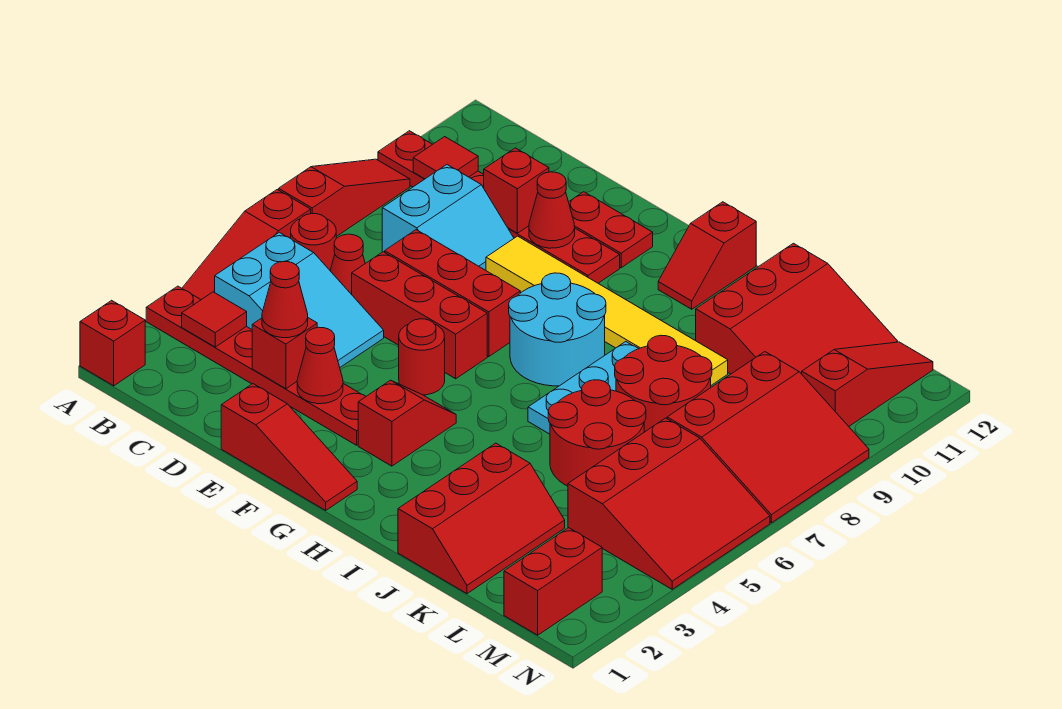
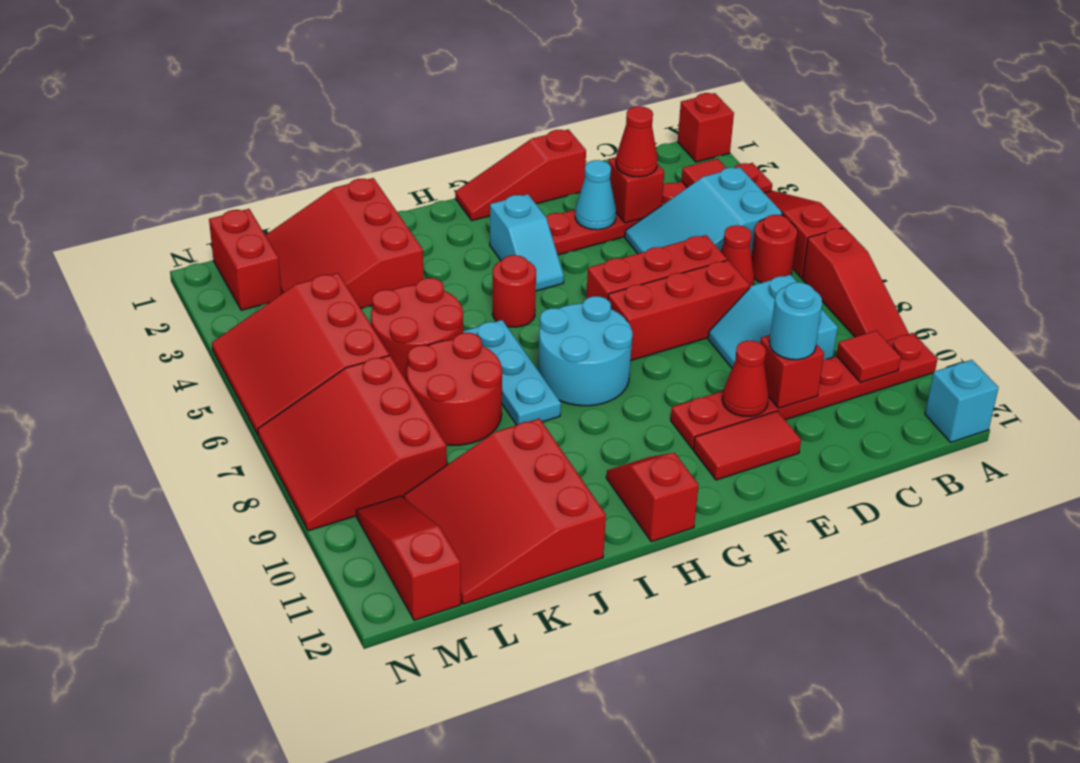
none -> cyan brick A12 level 1
none -> cyan round brick D10 level 3
red cone E3 level 2 -> cyan cone E3 level 2
yellow tile E9:J9 level 1 -> none
red plate E11:F11 level 1 -> red tile E11:F11 level 1
red round brick F5 level 1 -> red round brick H5 level 1
red slope G3:G4 level 1 top 3 -> cyan slope G3:G4 level 1 top 3
red slope J1:K3 level 1 top J -> red slope J1:L3 level 1 top J
red slope M10:M12 level 1 top 10 -> red slope M10:M12 level 1 top 12

